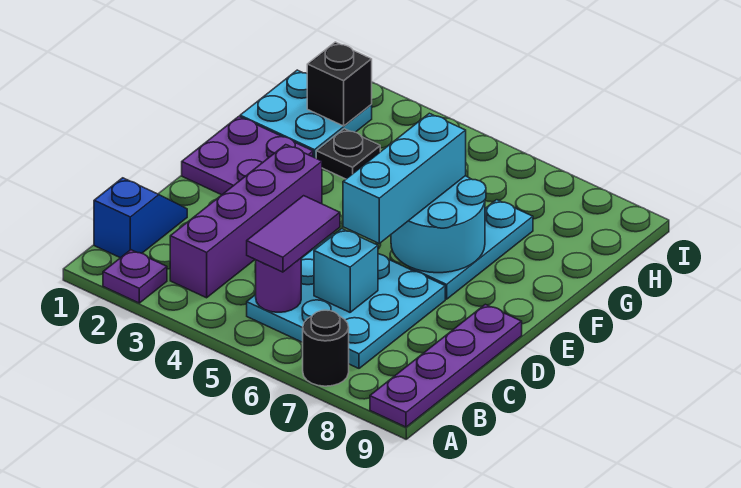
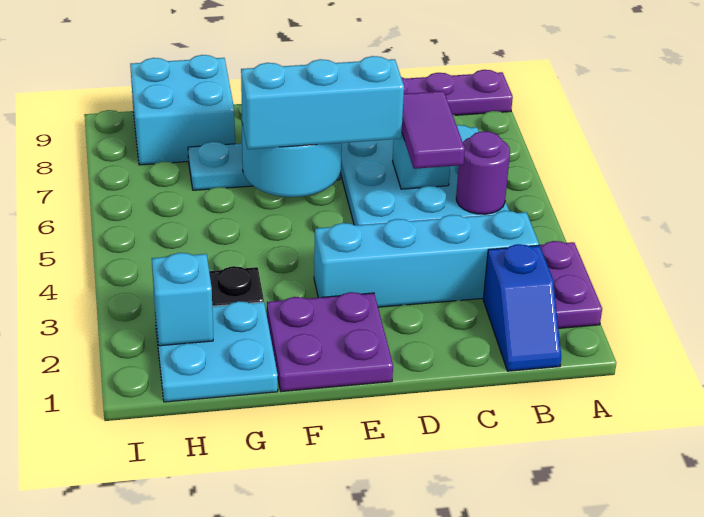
purple plate A2 level 1 -> purple plate A2:A3 level 1
black round brick A7 level 1 -> none
blue slope B1:C1 level 1 top B -> blue slope B1:B2 level 1 top 2
purple brick B3:E3 level 1 -> cyan brick B3:E3 level 1
purple tile B5:C5 level 3 -> purple tile C5:C6 level 3
none -> cyan brick G8:H9 level 1
black brick H2 level 2 -> cyan brick H2 level 2

